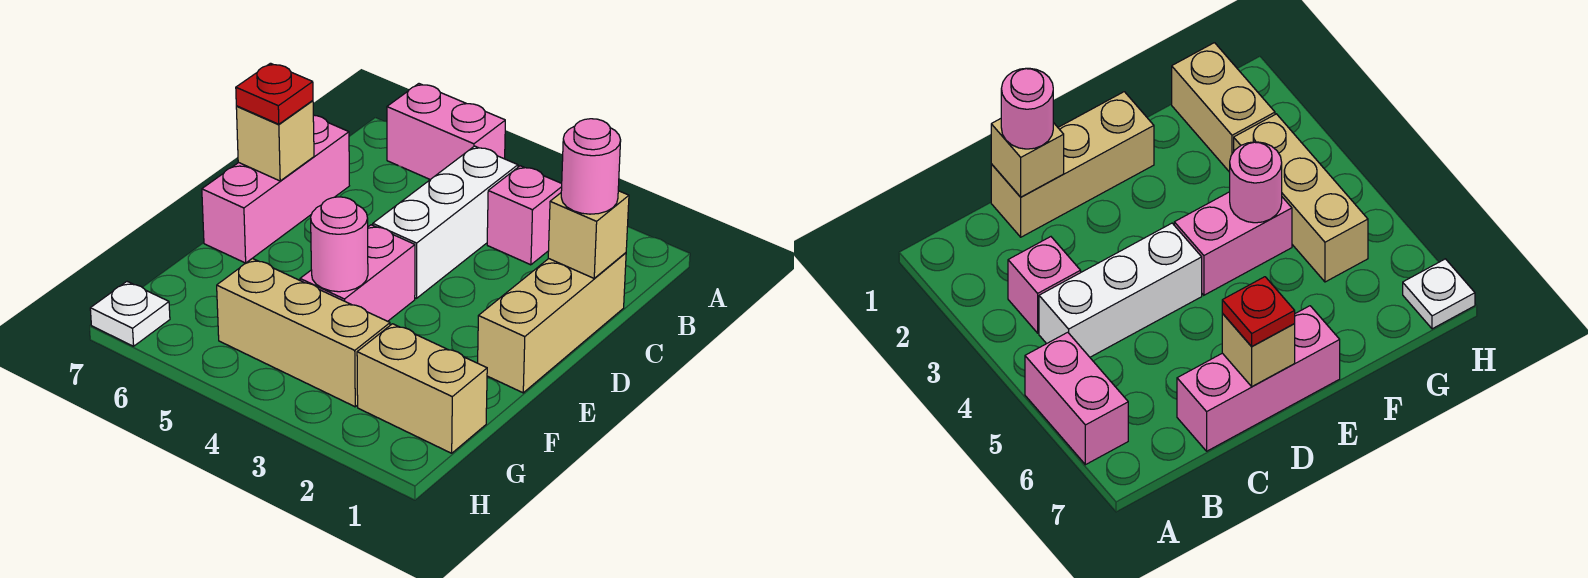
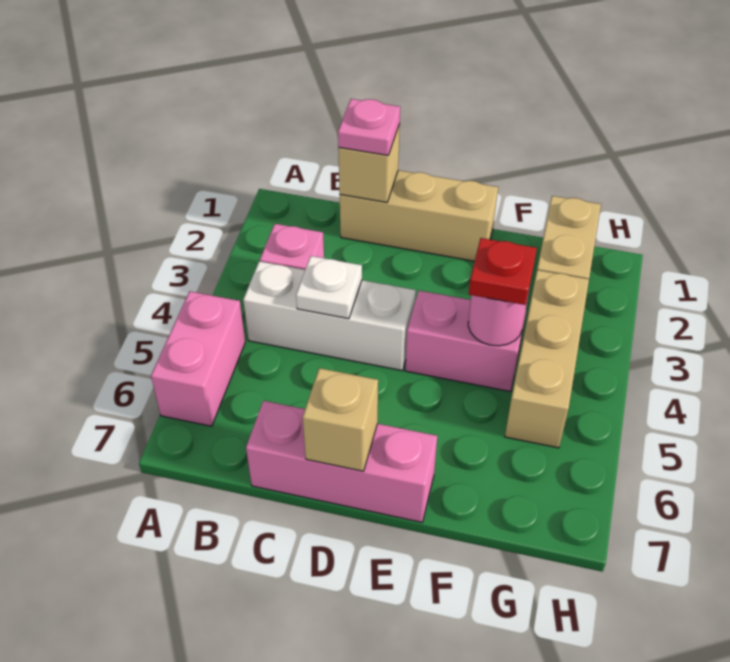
pink round brick C1 level 3 -> pink plate C1 level 3
red plate D7 level 3 -> red plate F4 level 3
white plate H7 level 1 -> white plate C4 level 2

